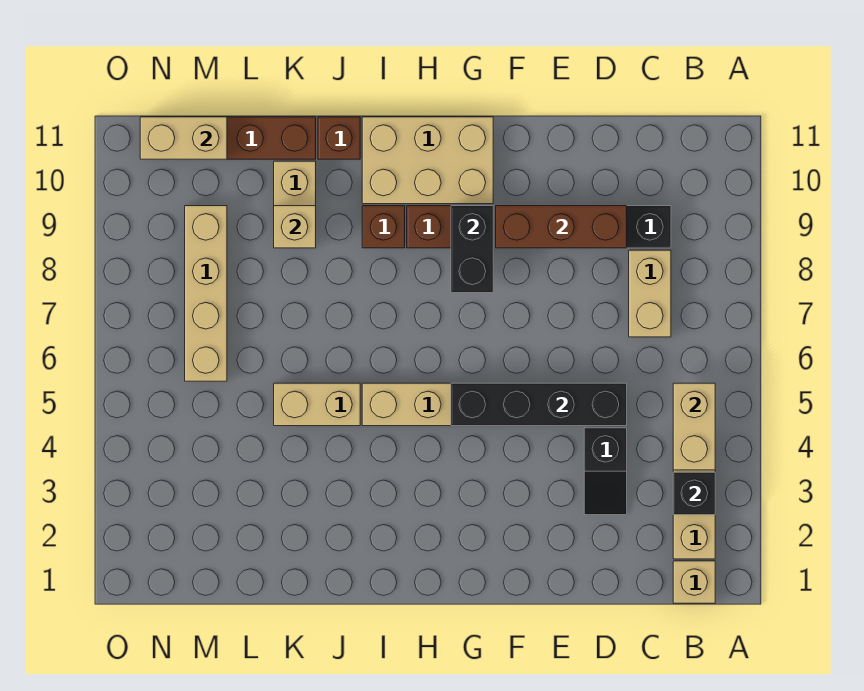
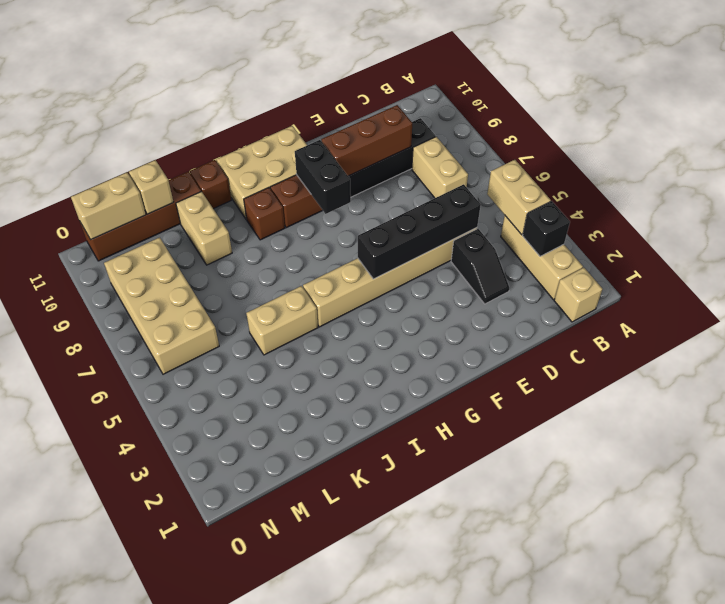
tan brick K9 level 2 -> tan brick L11 level 2
tan brick M6:M9 level 1 -> tan brick M6:N9 level 1

